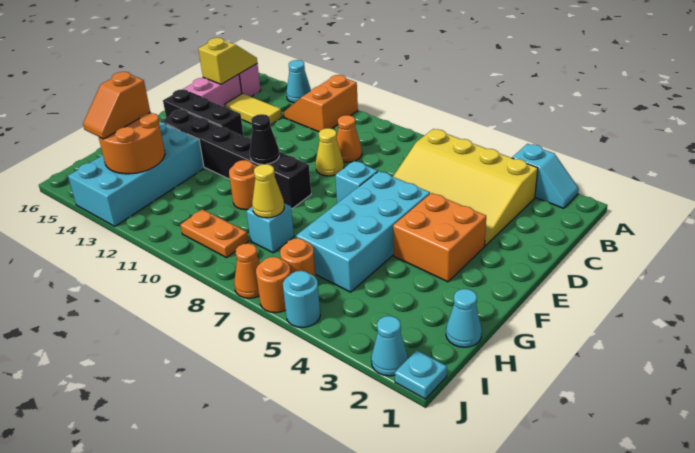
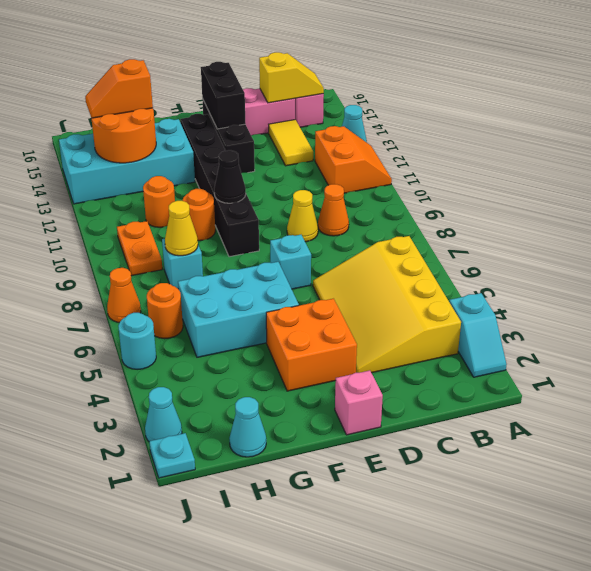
orange slope A11:B12 level 1 top 11 -> orange slope A11:B12 level 1 top B
none -> pink brick E1 level 1
cyan brick E5:H6 level 1 -> cyan brick F5:H6 level 1
none -> black brick E14:E15 level 2
orange round brick J6 level 1 -> orange round brick H11 level 1

